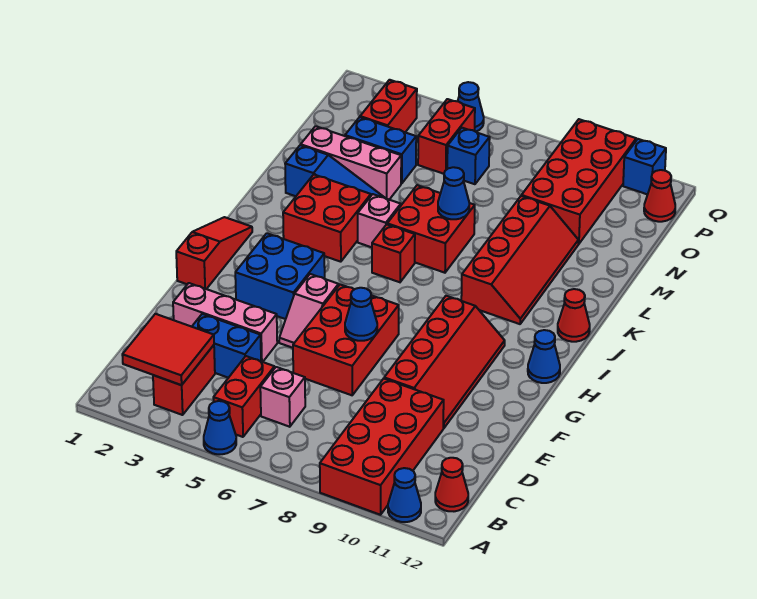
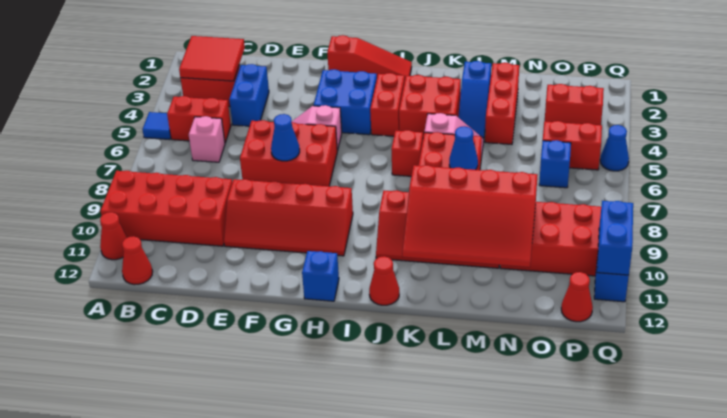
blue cone A5 level 1 -> blue tile A5 level 1
blue cone A11 level 1 -> red cone A11 level 1
pink brick E2:E4 level 1 -> none
blue cone H12 level 1 -> blue brick H12 level 1
none -> red brick I3:I4 level 1
none -> red slope K9:N11 level 2 top 9
pink brick M2:M4 level 1 -> red brick M2:M4 level 1
blue brick N3:N4 level 1 -> blue brick Q10:Q11 level 2

